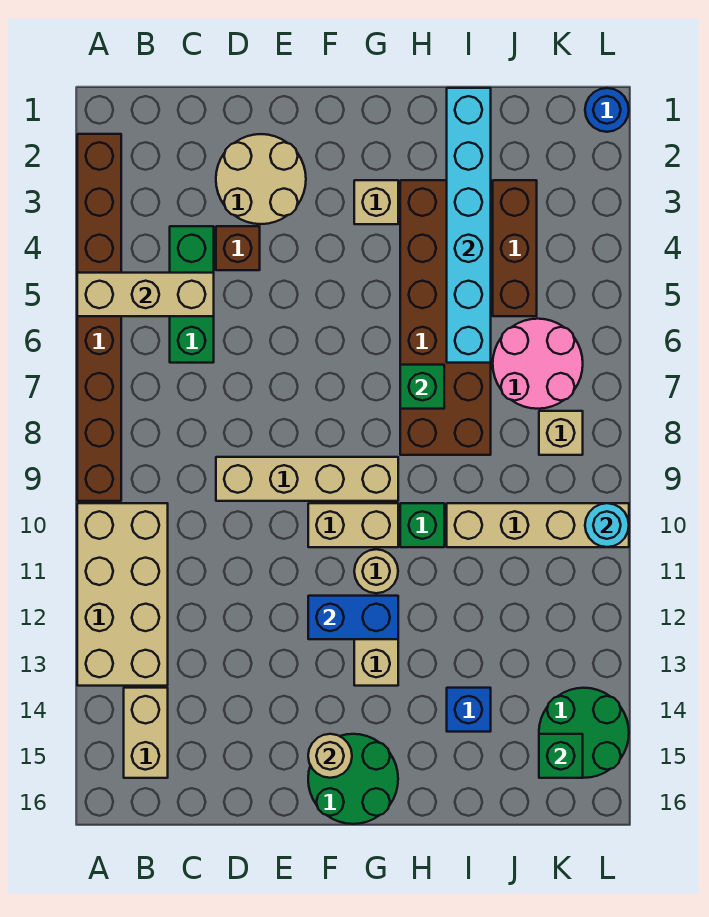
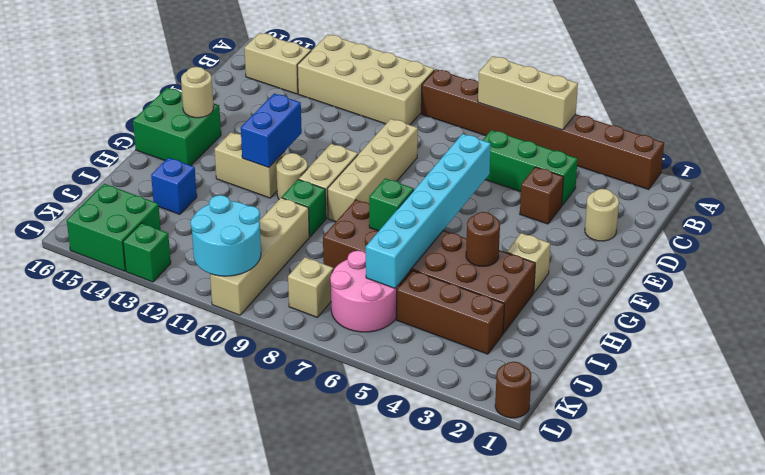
tan brick A5:C5 level 2 -> tan brick A5:A7 level 2
tan round brick D2:E3 level 1 -> tan round brick D2 level 1
green round brick F15:G16 level 1 -> green brick F15:G16 level 1
none -> brown round brick H4 level 2
cyan brick I1:I6 level 2 -> cyan brick E6:J6 level 2
green round brick K14:L15 level 1 -> green brick K14:L15 level 1
green brick K15 level 2 -> green brick L13 level 1
blue round brick L1 level 1 -> brown round brick L1 level 1
cyan round brick L10 level 2 -> cyan round brick K10:L11 level 2

